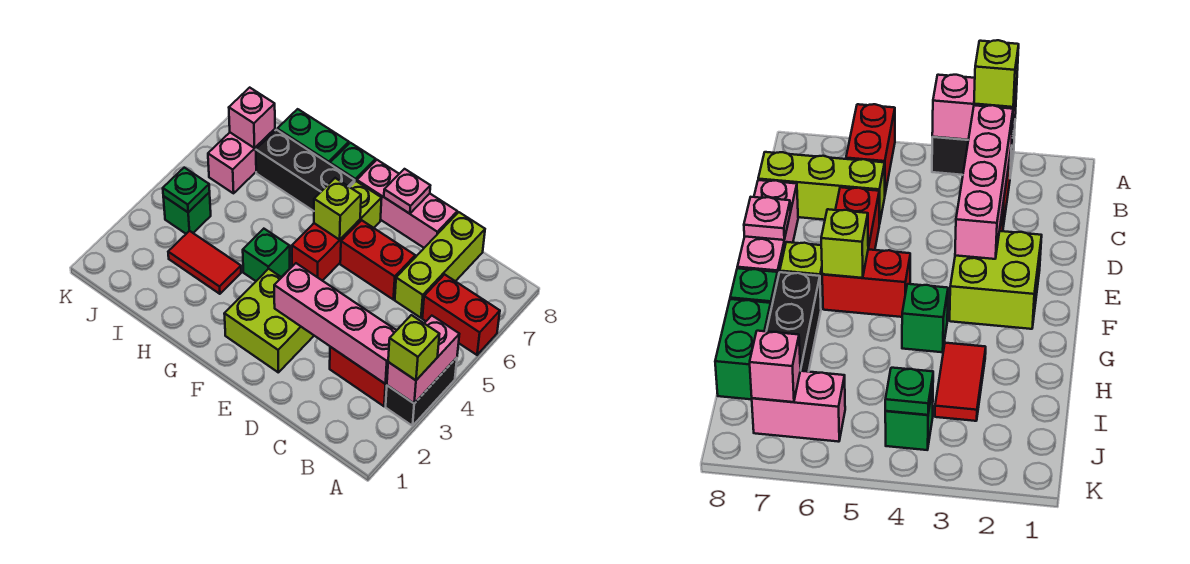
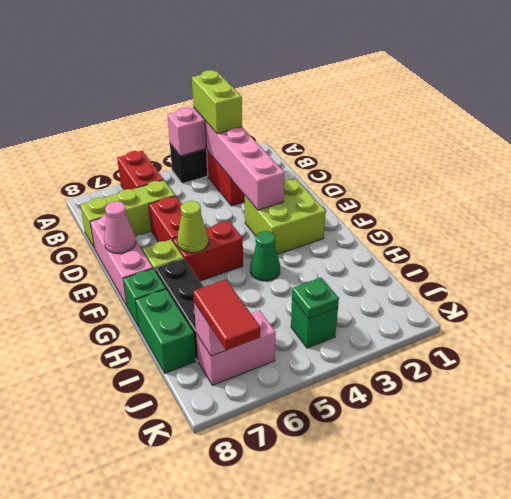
lime brick A3 level 3 -> lime brick A3:B3 level 3
pink plate E8 level 2 -> pink cone E8 level 2
lime brick F6 level 2 -> lime cone F6 level 2
green brick G4 level 1 -> green cone G4 level 1
red tile H3:I3 level 1 -> red tile J7:K7 level 3

